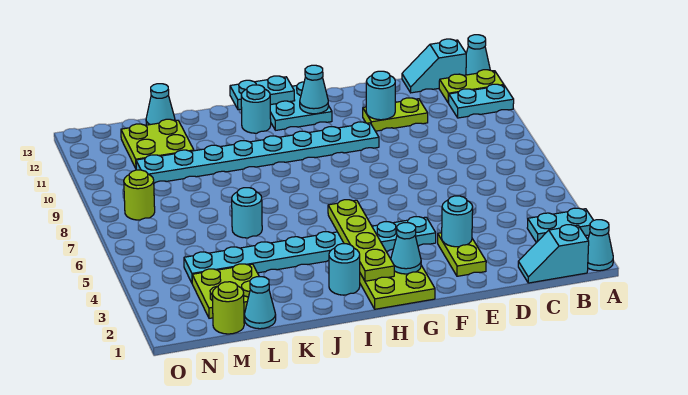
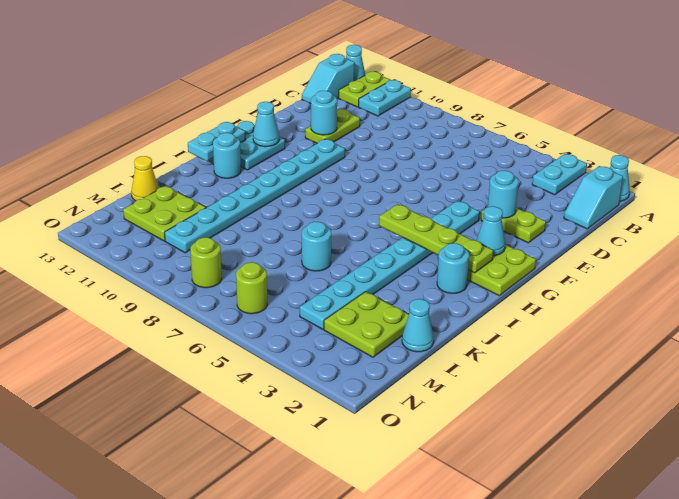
cyan cone L13 level 1 -> yellow cone L13 level 1
lime round brick M1 level 1 -> lime round brick N6 level 1

